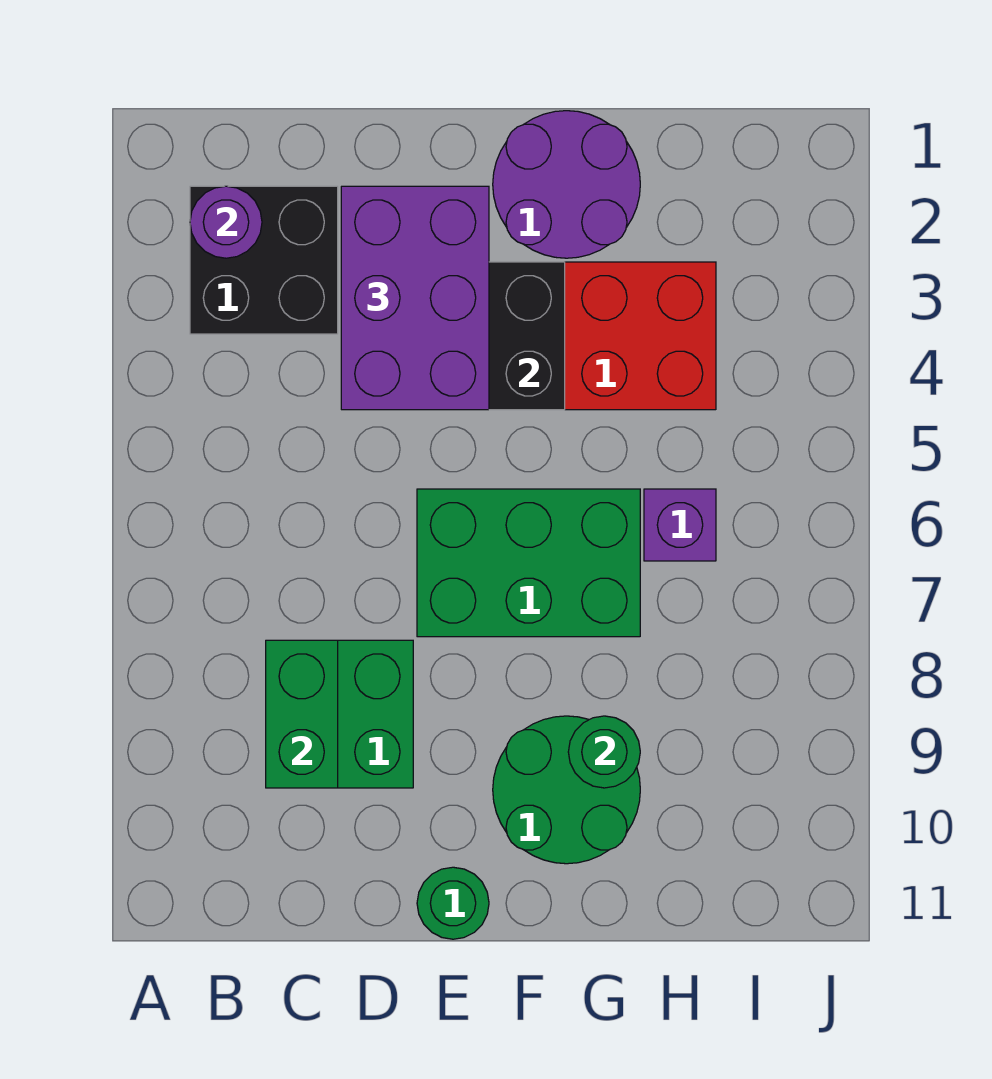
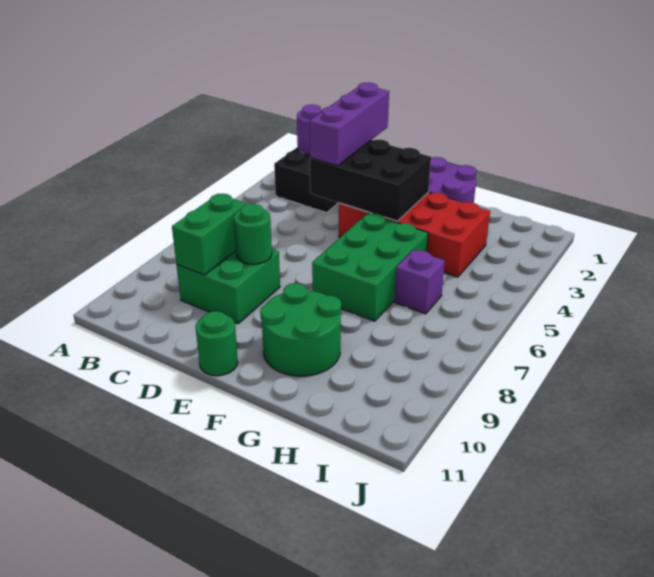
purple brick D2:E4 level 3 -> purple brick D2:D4 level 3
green brick E6:G7 level 1 -> green brick F5:G7 level 1
green round brick G9 level 2 -> green round brick D8 level 2

